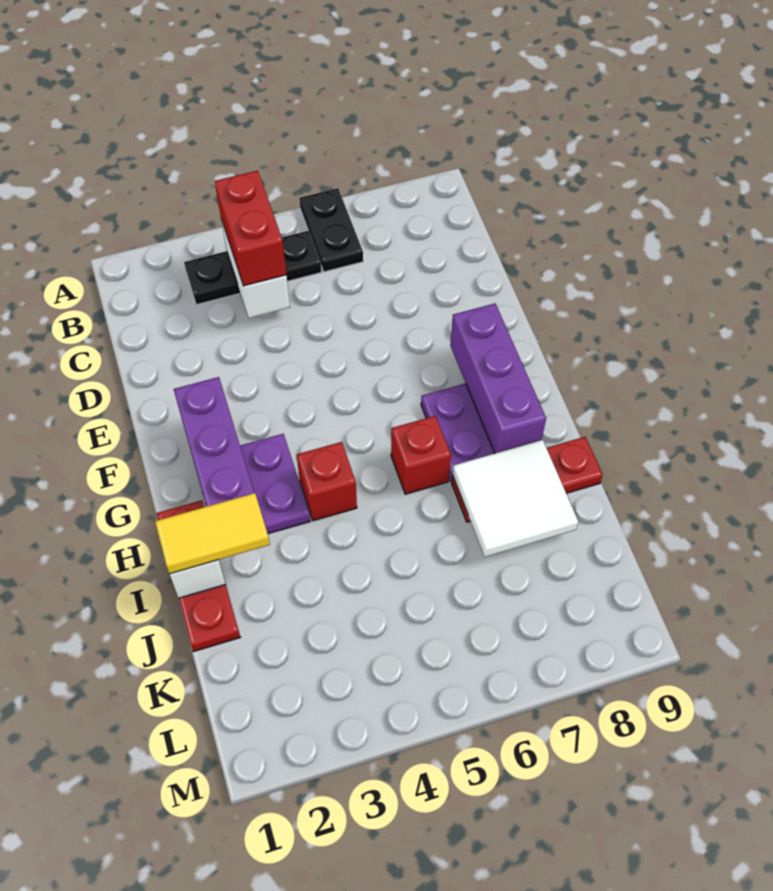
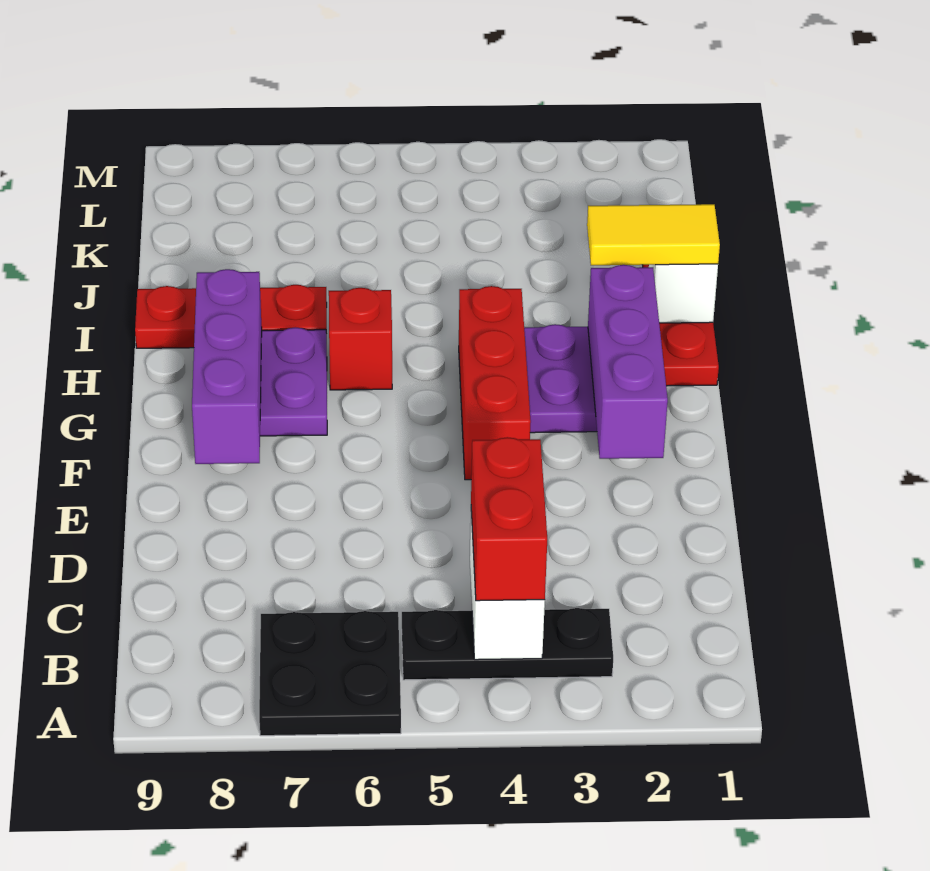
black plate A6:B6 level 1 -> black plate A6:B7 level 1
red brick H4 level 1 -> red brick F4:H4 level 1
white tile I7:J8 level 2 -> none

